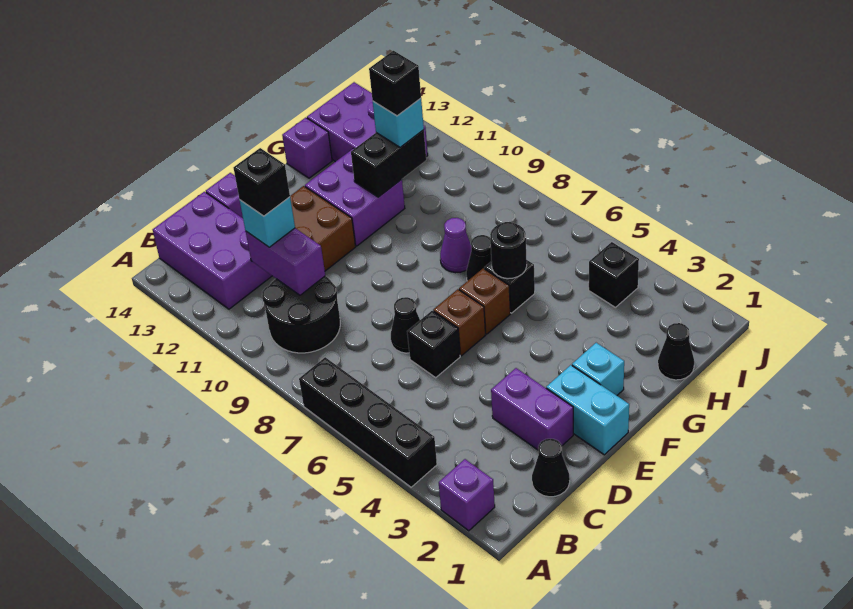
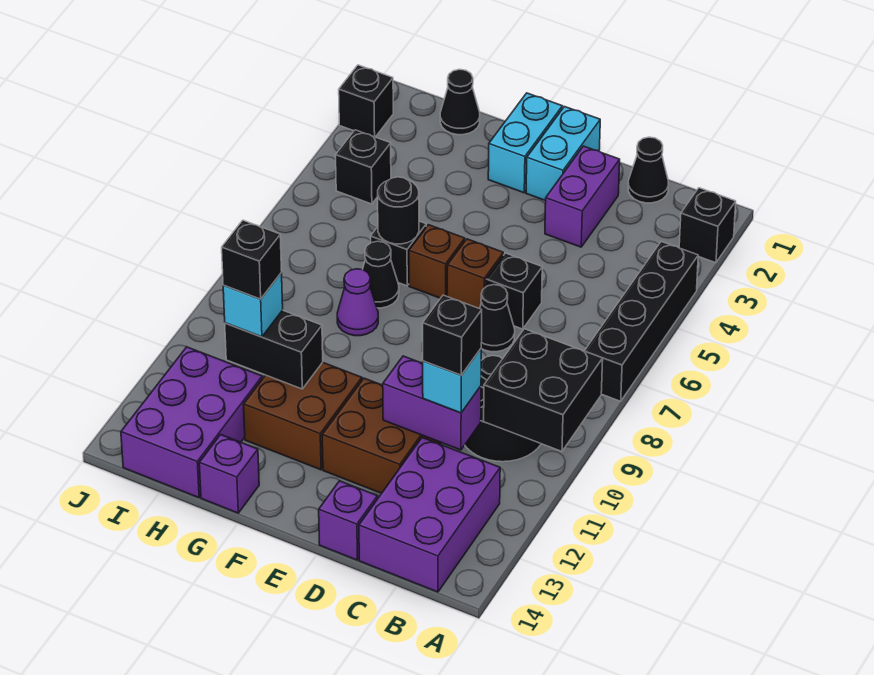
purple brick A2 level 1 -> black brick A2 level 1
none -> black brick A9:B10 level 2
purple brick C10:C11 level 2 -> purple brick C11:D11 level 2
cyan brick F2 level 1 -> cyan brick F1:F2 level 1
purple brick F11:G12 level 1 -> brown brick F11:G12 level 1
none -> black brick J2 level 1

